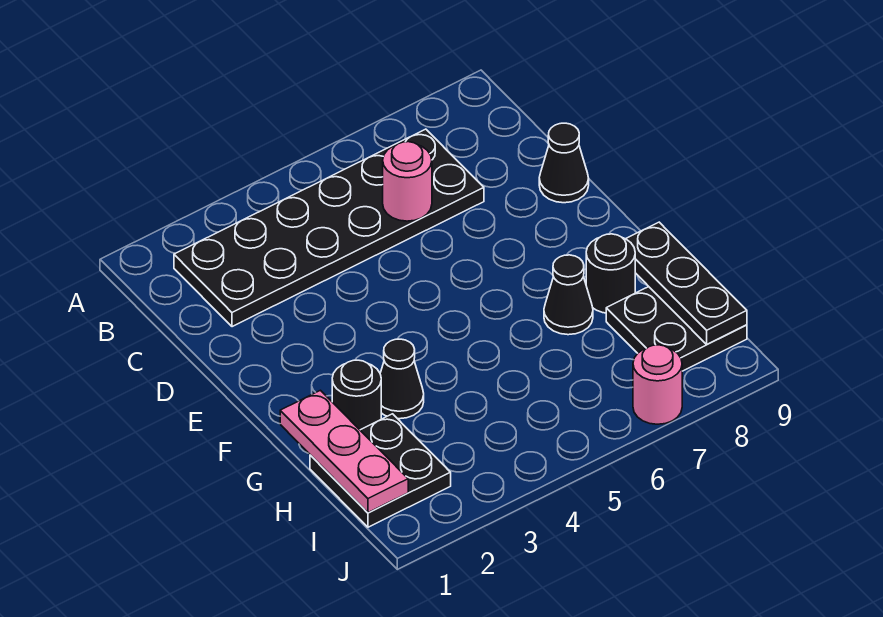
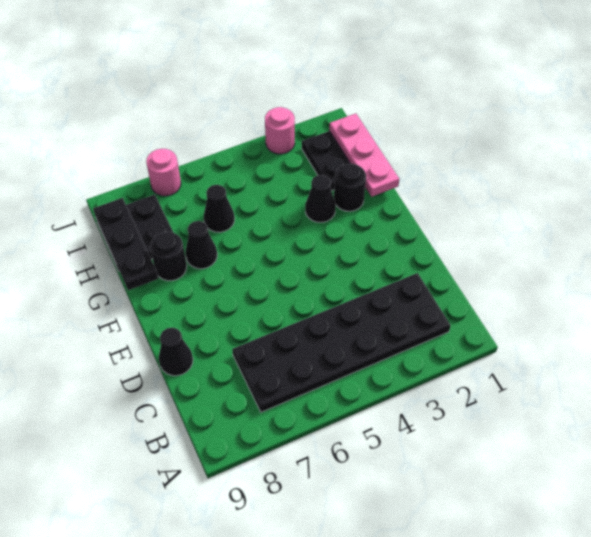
pink round brick C6 level 2 -> pink round brick J3 level 1
none -> black cone H6 level 1

